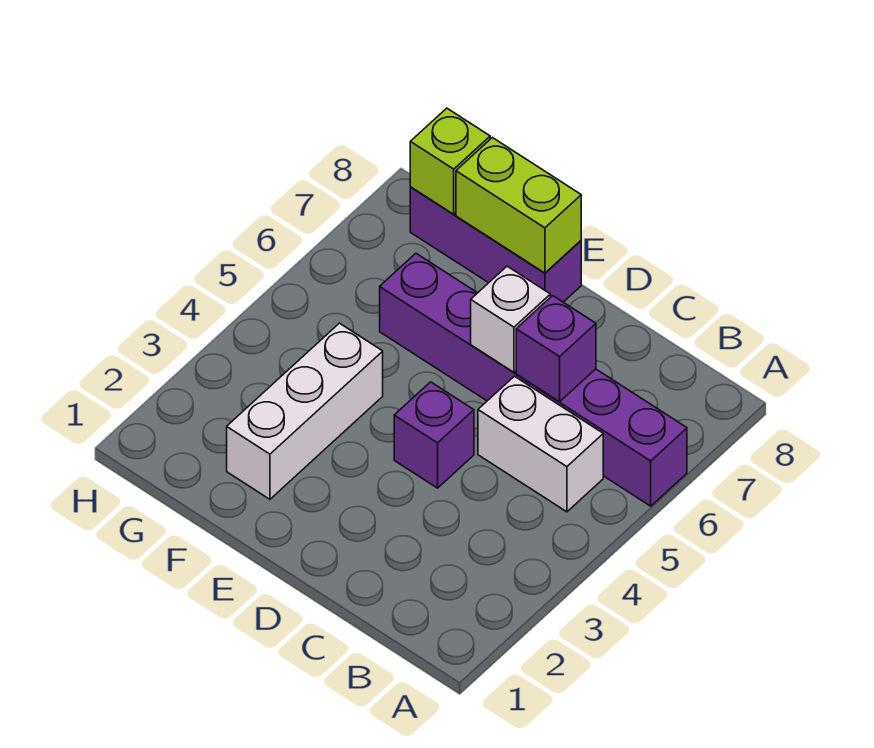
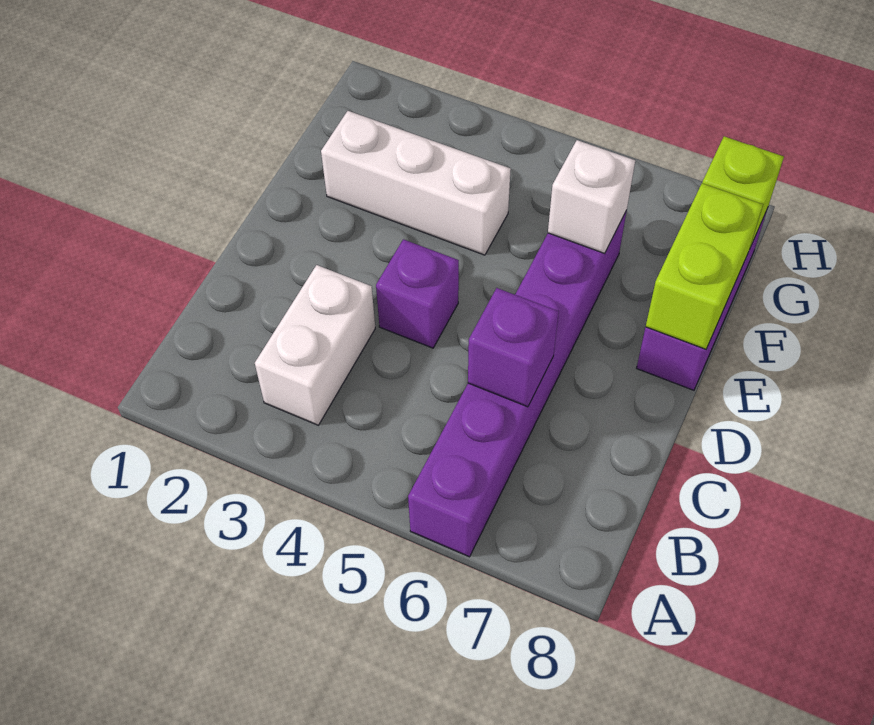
white brick B5:C5 level 1 -> white brick B3:C3 level 1
white brick D6 level 2 -> white brick F6 level 2

